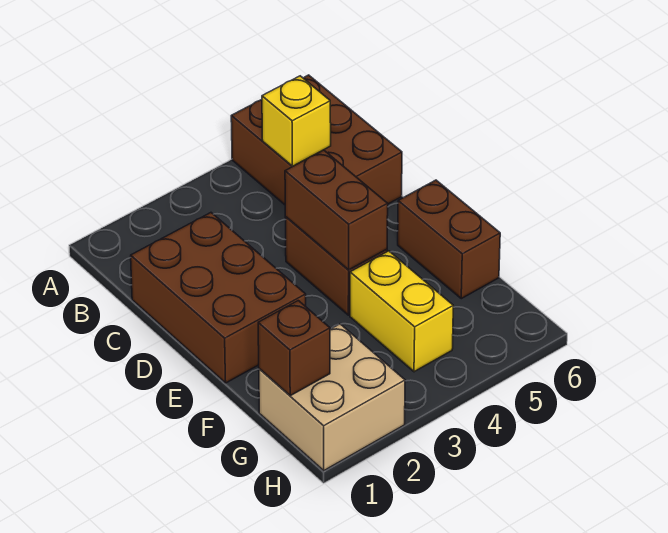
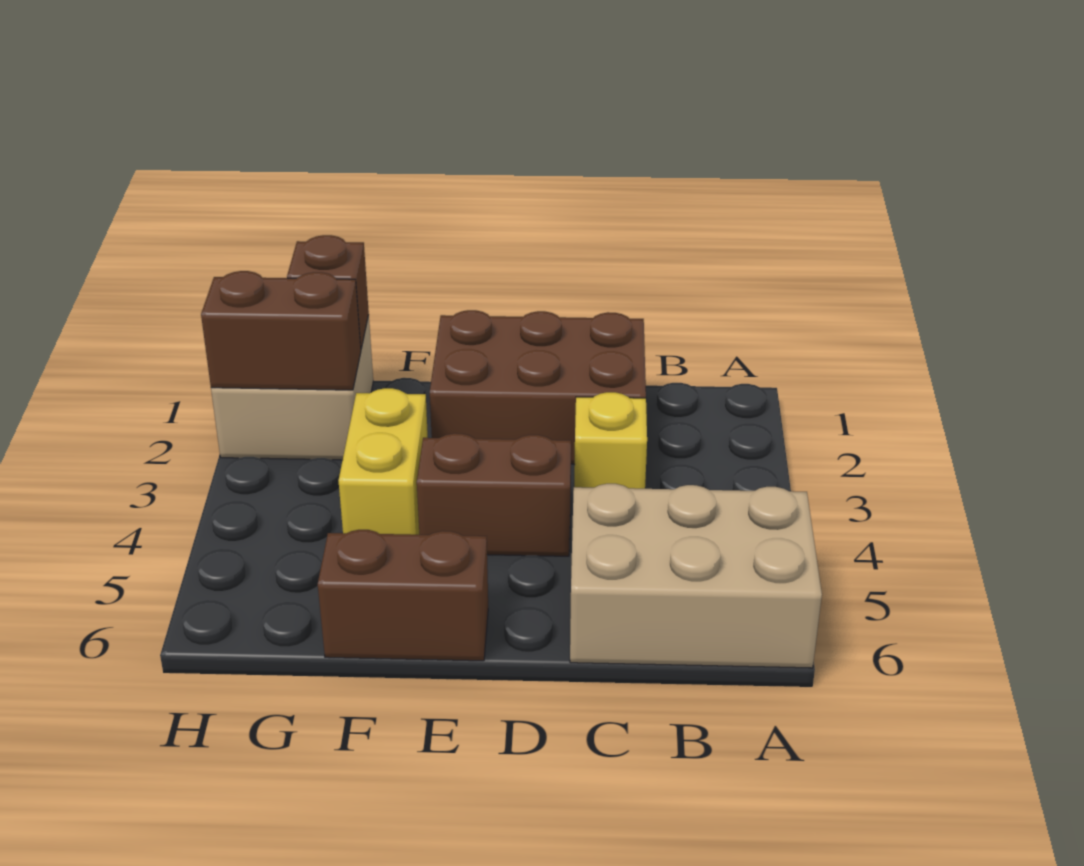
brown brick A5:C6 level 1 -> tan brick A5:C6 level 1
yellow brick B5 level 2 -> yellow brick C3 level 1
brown brick D4:E4 level 2 -> brown brick G2:H2 level 2
yellow brick F4:G4 level 1 -> yellow brick F3:F4 level 1

